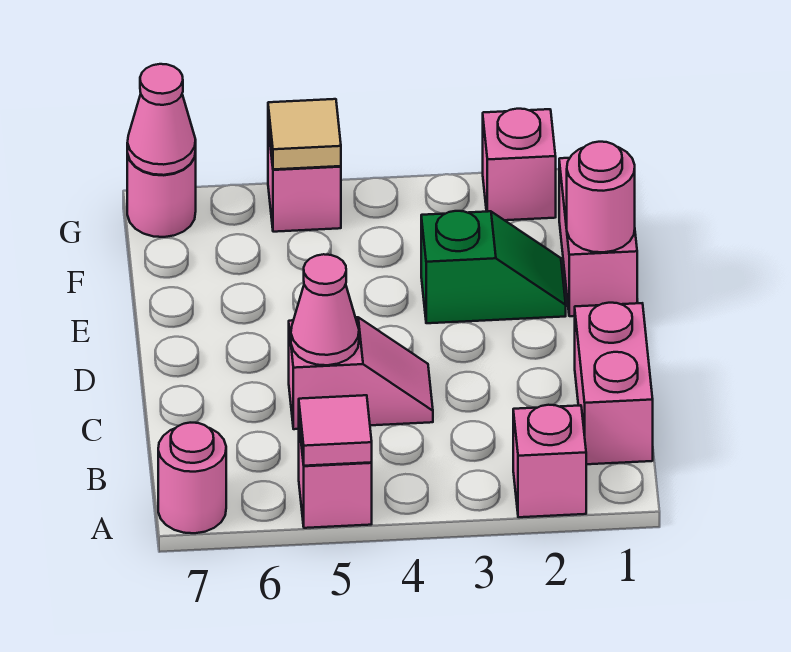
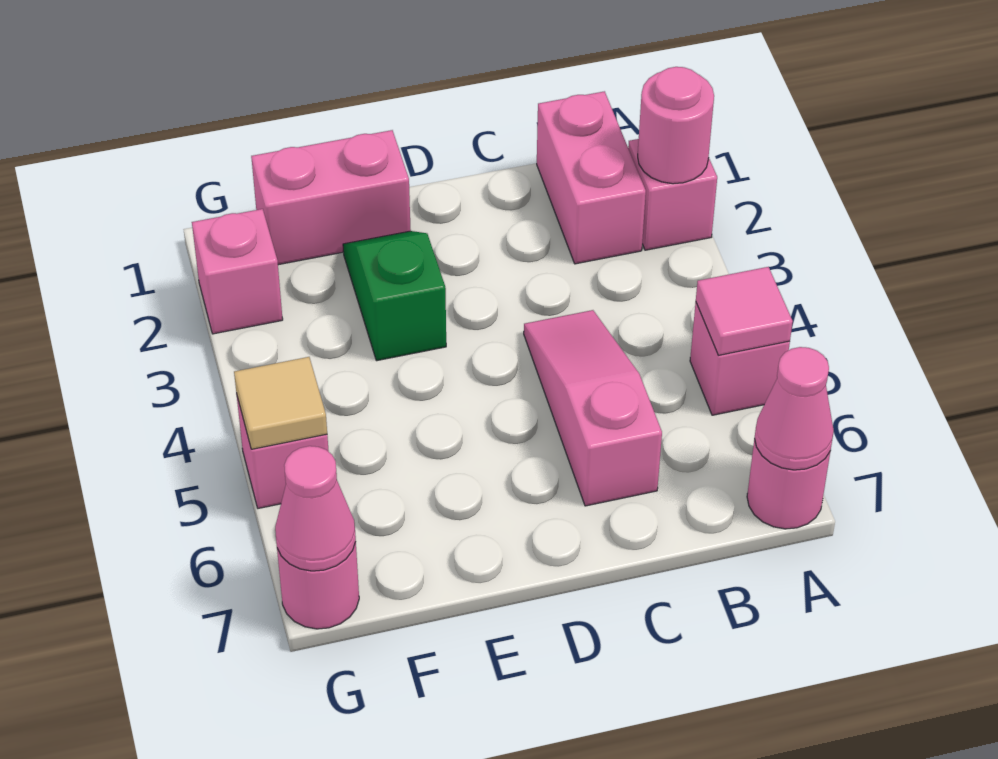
pink brick B1:C1 level 1 -> pink brick B1:B2 level 1
pink slope C4:C5 level 1 top 5 -> pink slope C4:C6 level 1 top 6
pink cone C5 level 2 -> pink cone A7 level 2
pink round brick E1 level 2 -> pink round brick A2 level 2

